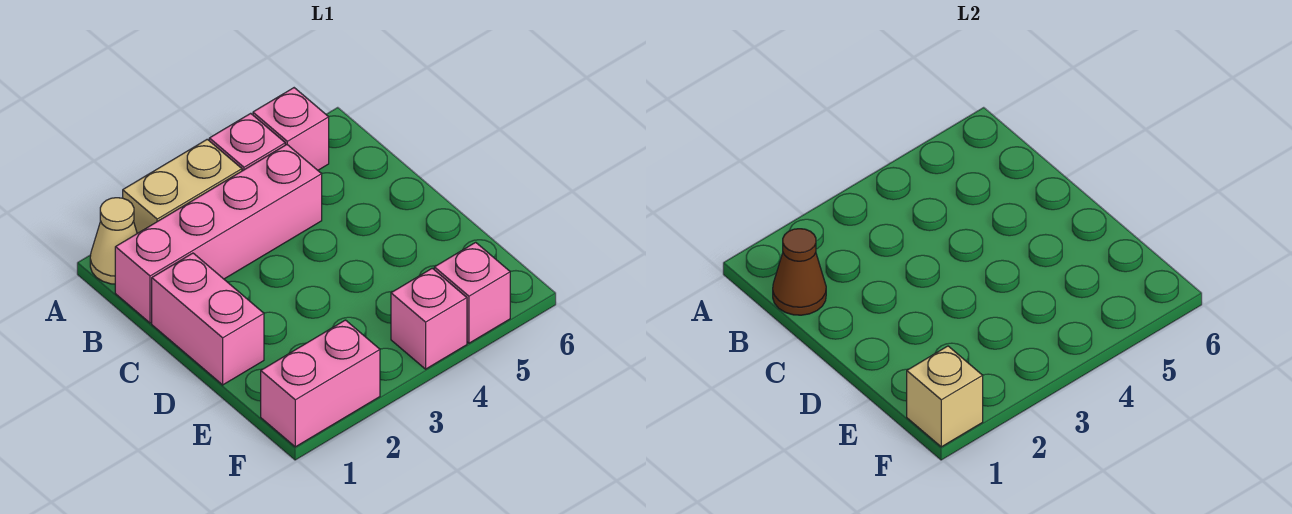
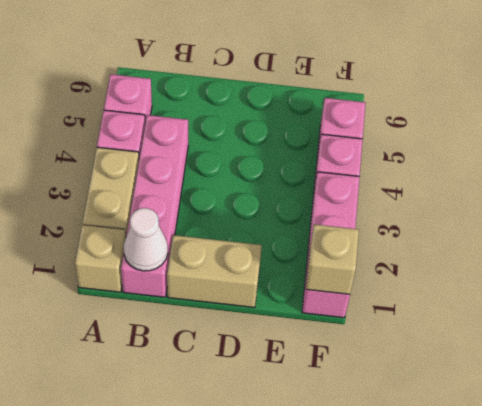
tan cone A1 level 1 -> tan brick A1 level 1
brown cone B1 level 2 -> white cone B1 level 2
pink brick C1:D1 level 1 -> tan brick C1:D1 level 1
pink brick F1:F2 level 1 -> pink brick F1:F3 level 1

